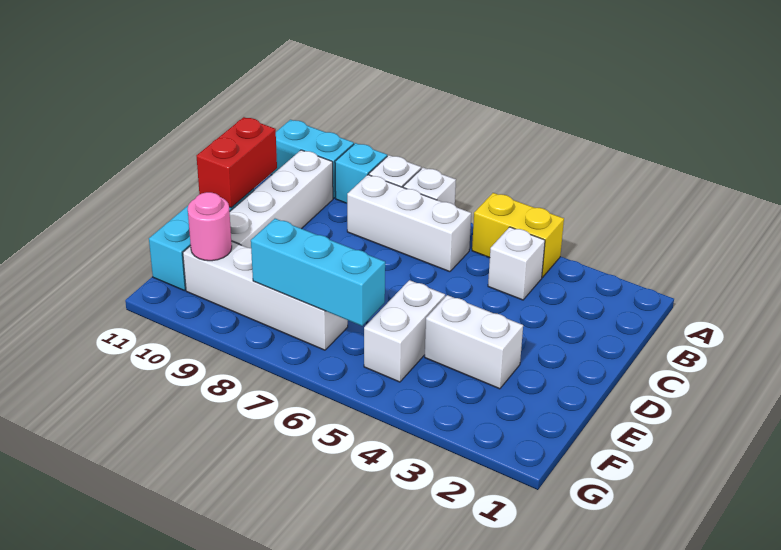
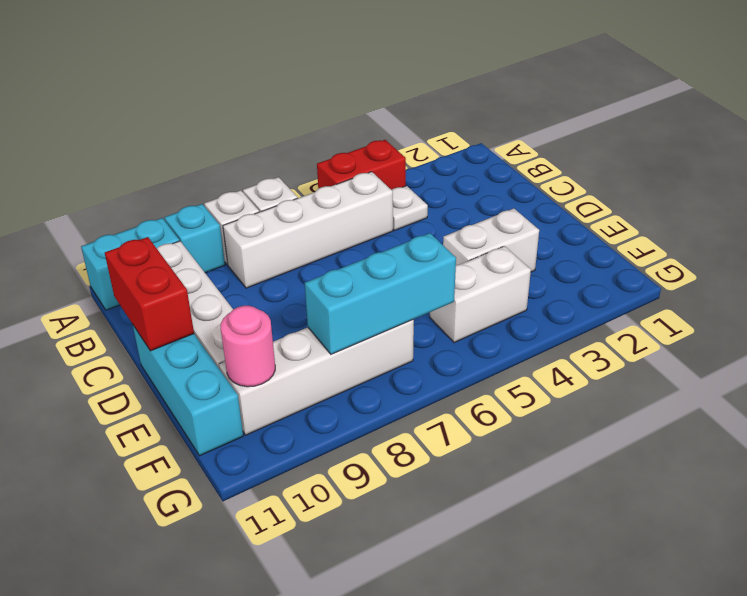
yellow brick A4:A5 level 1 -> red brick A4:A5 level 1
white brick B4 level 1 -> white plate B4 level 1
white brick B6:B8 level 1 -> white brick B5:B8 level 1
white brick E5:F5 level 1 -> white brick F4:F5 level 1

